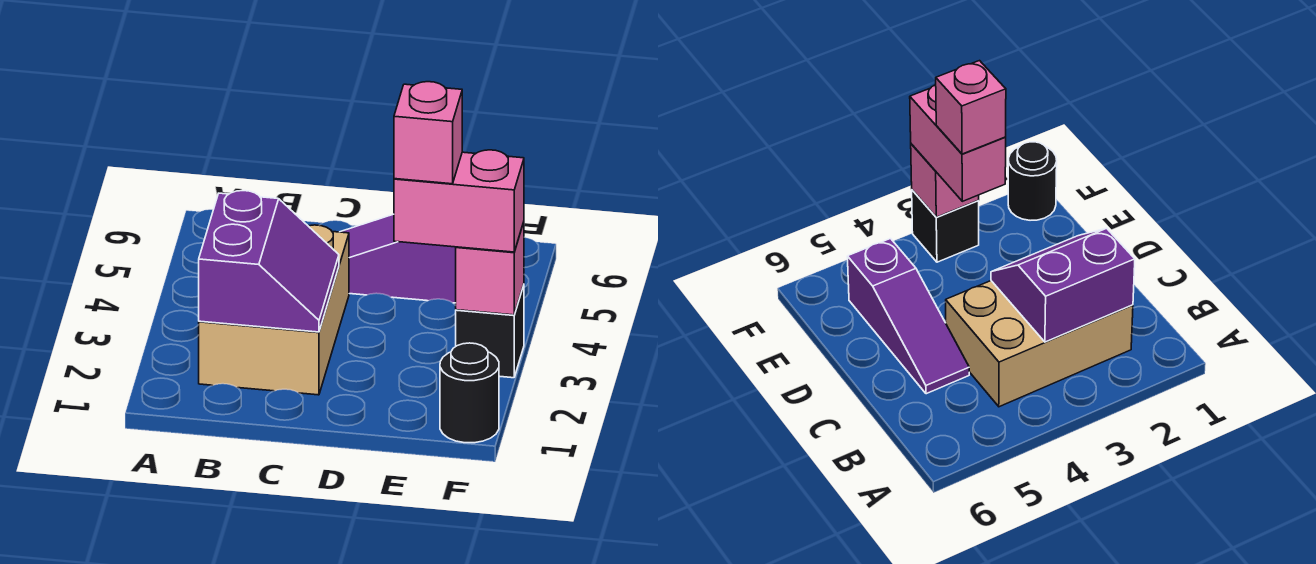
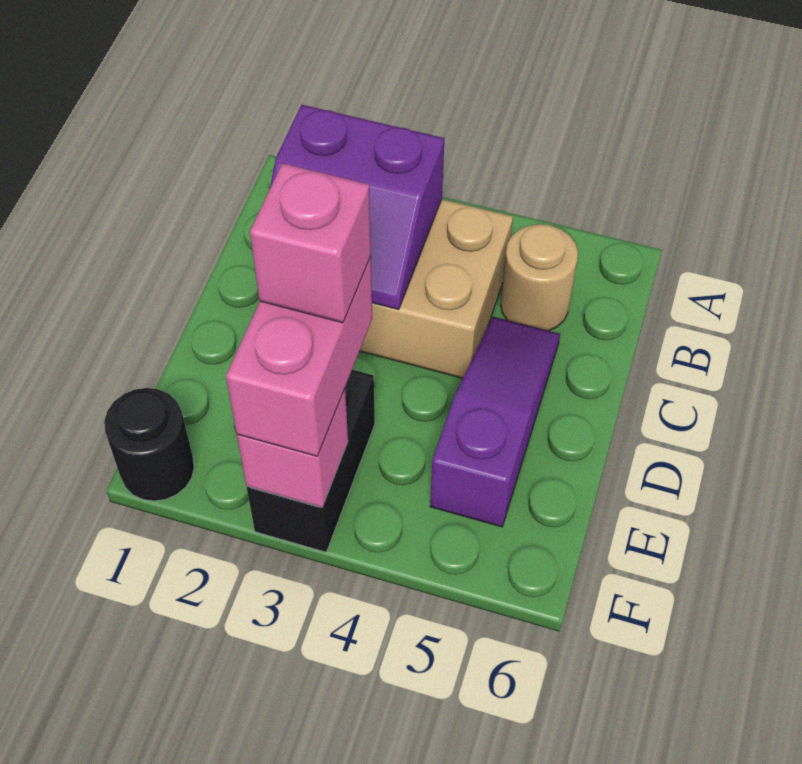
none -> tan round brick B5 level 1
black brick F3 level 1 -> black brick E3:F3 level 1

